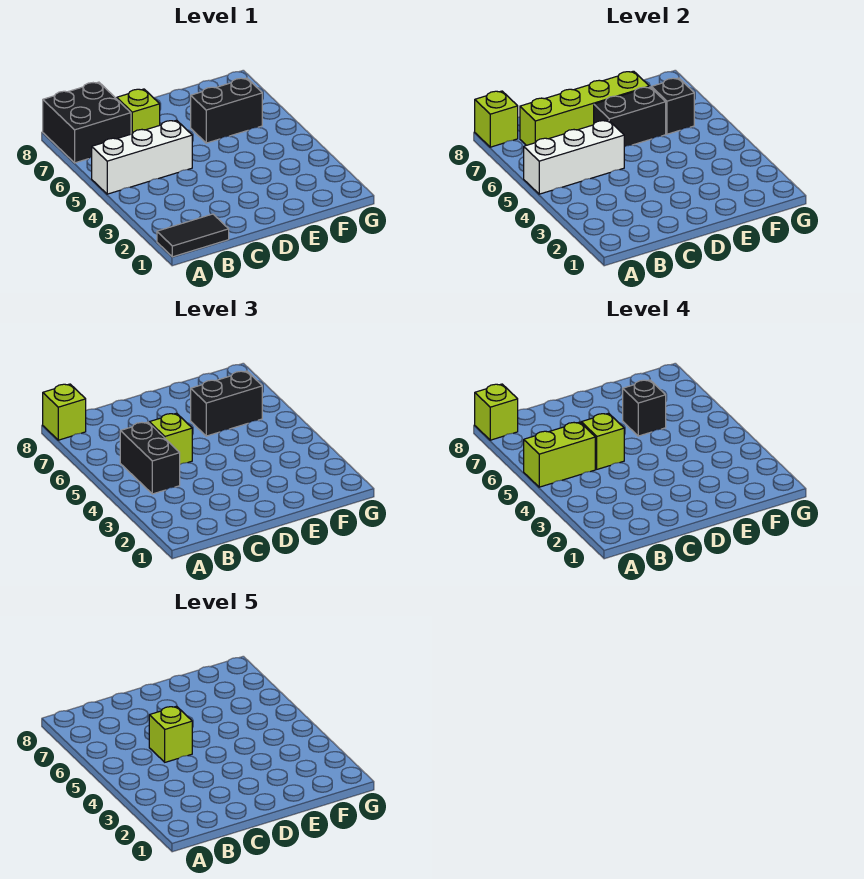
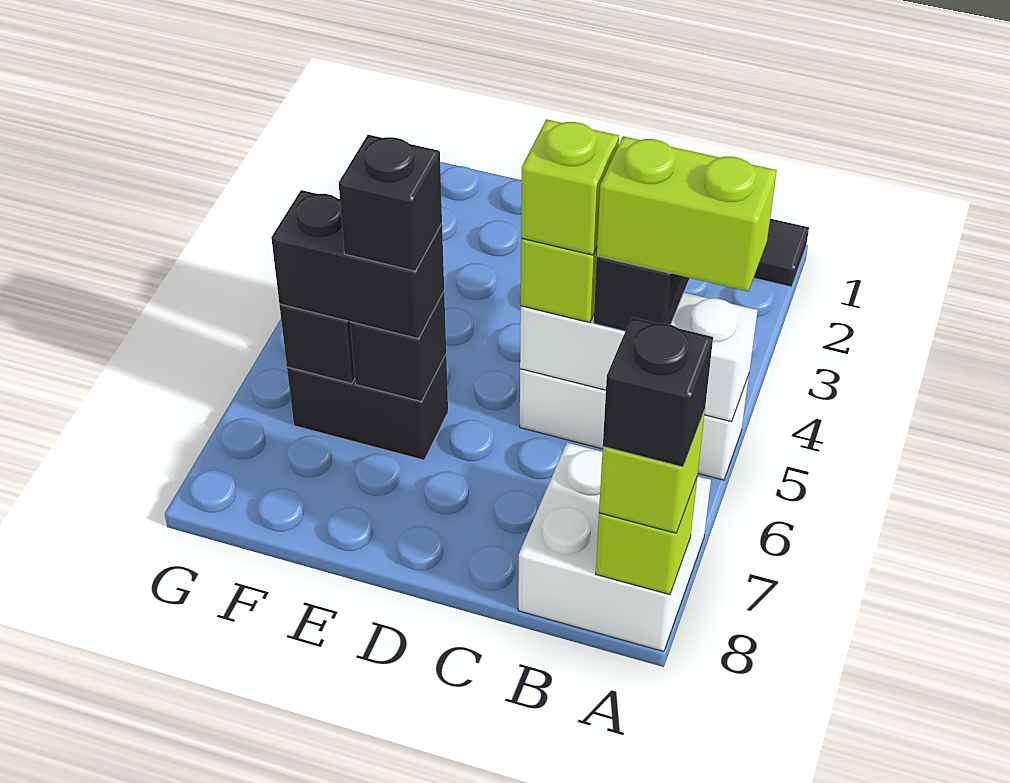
black brick A7:B8 level 1 -> white brick A7:B8 level 1
lime brick A8 level 4 -> black brick A8 level 4
lime brick B7:E7 level 2 -> none
lime brick C5 level 5 -> none
lime brick C7 level 1 -> none
black brick D6:E6 level 2 -> black brick E6 level 2

